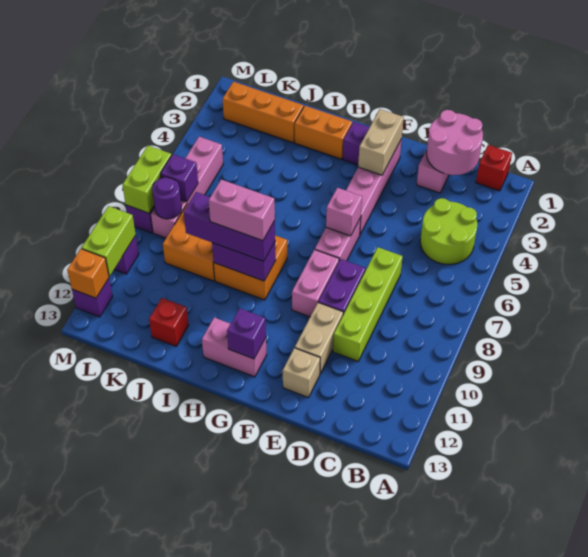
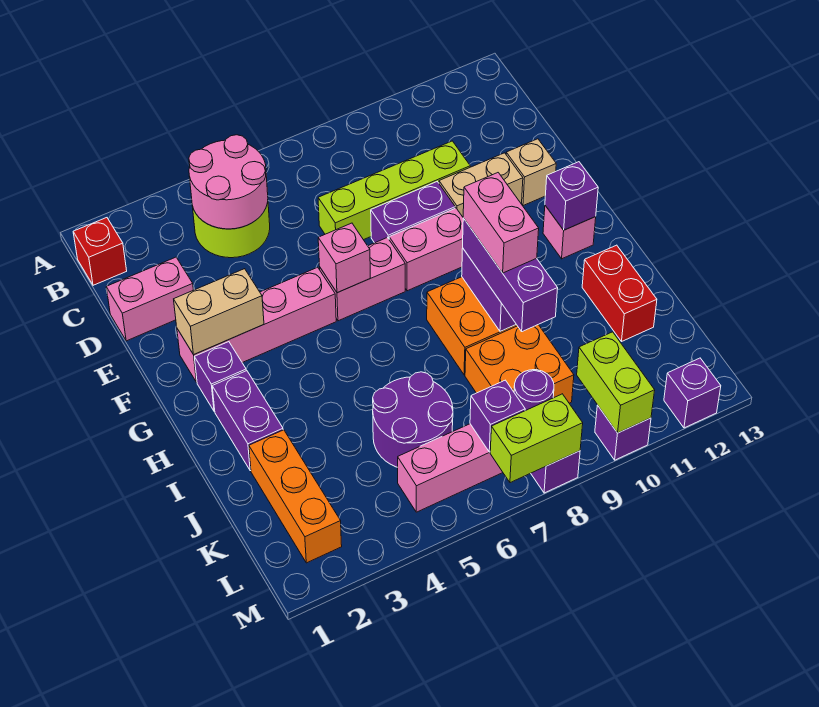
pink round brick C1:D2 level 2 -> pink round brick B4:C5 level 2
pink brick G12:H12 level 1 -> pink brick G12 level 1
orange brick H2:I2 level 1 -> purple brick H2:I2 level 1
none -> purple round brick J5:K6 level 1
red brick J12 level 1 -> red brick I12:J12 level 1
lime brick M10:M11 level 2 -> lime brick L10:M10 level 2
orange brick M12 level 2 -> none

